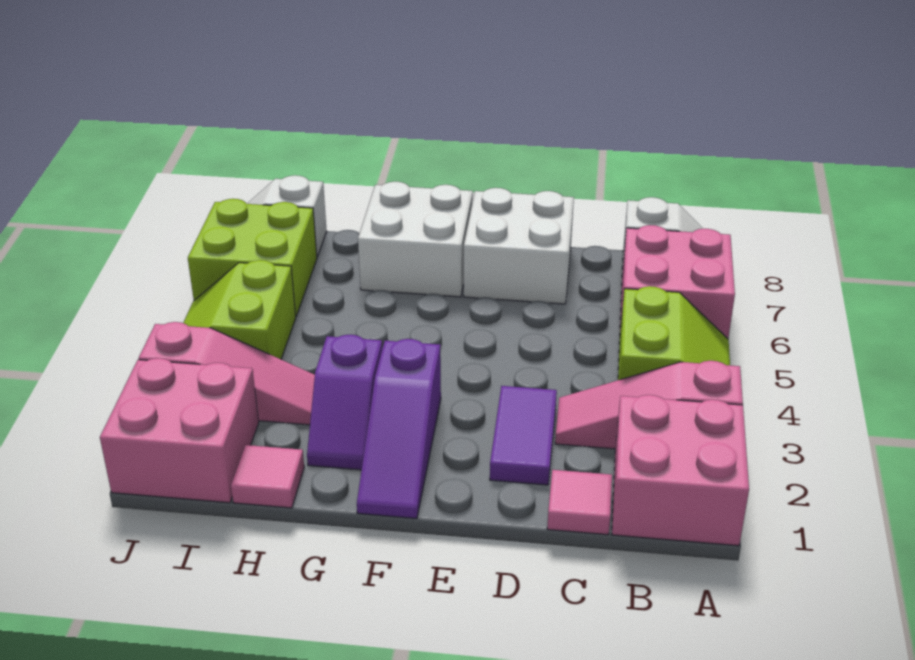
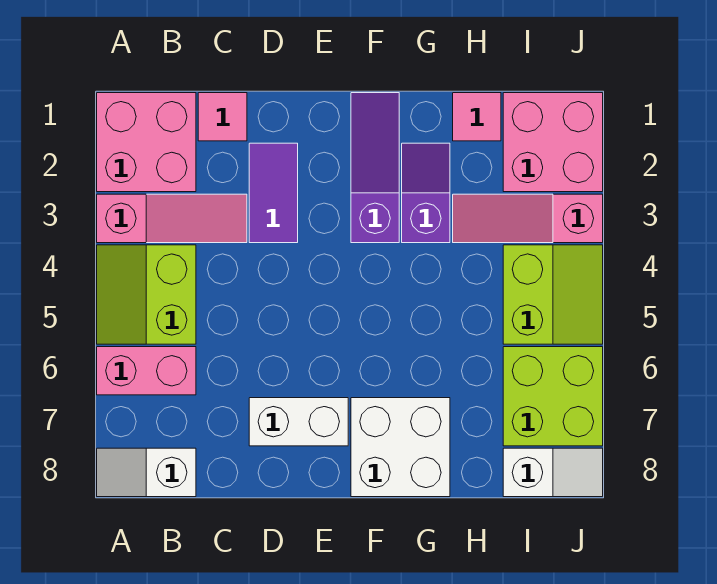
pink brick A6:B7 level 1 -> pink brick A6:B6 level 1
white brick D7:E8 level 1 -> white brick D7:E7 level 1

